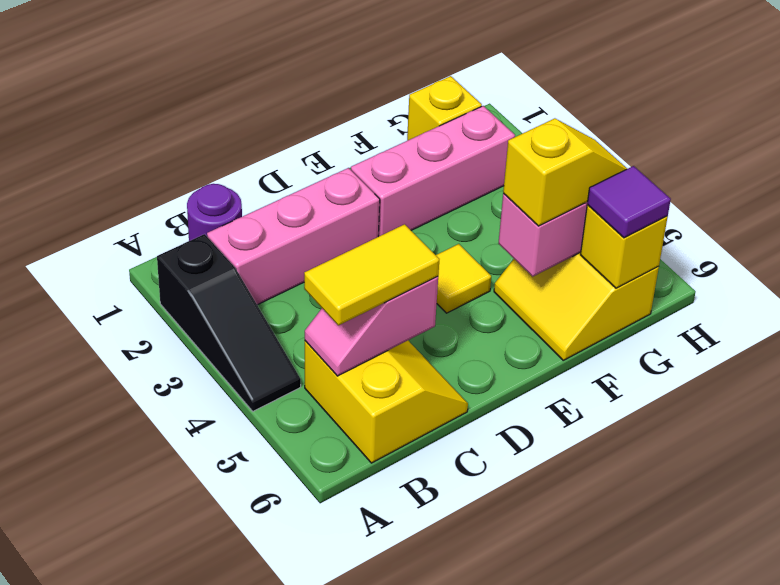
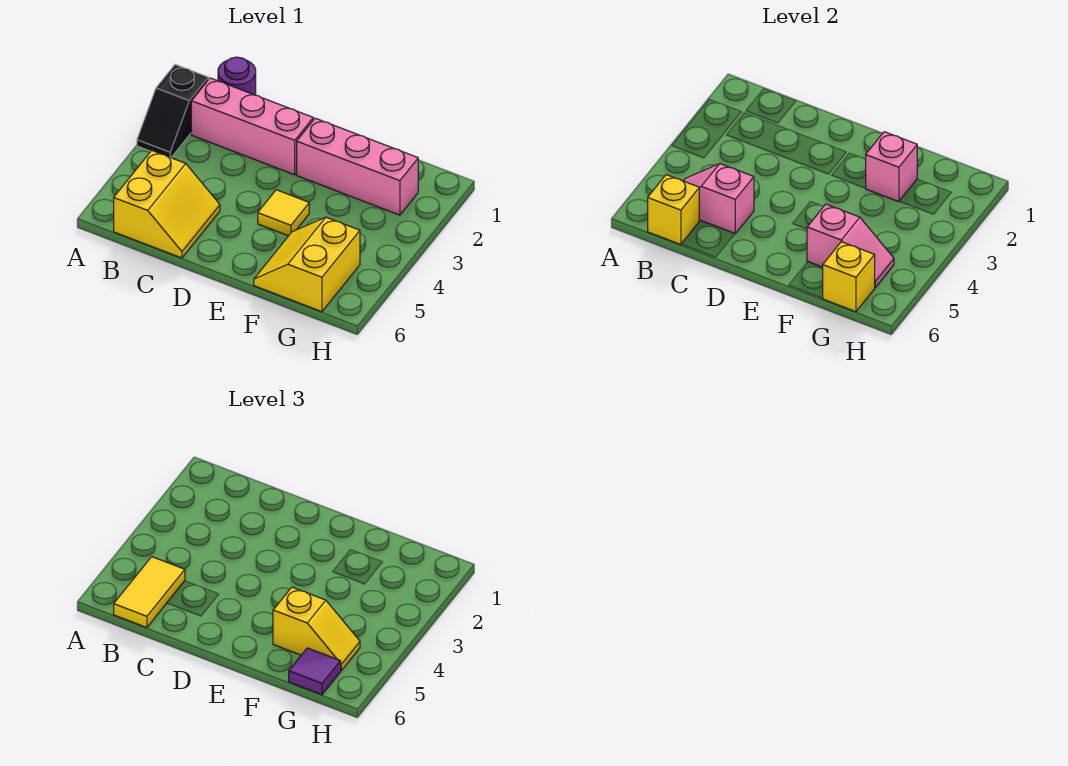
black slope A2:A4 level 1 top 2 -> black slope A2:A3 level 1 top 2
yellow tile B5:C5 level 3 -> yellow tile B5:B6 level 3
none -> pink brick F2 level 2
yellow brick G1 level 1 -> yellow brick B6 level 2

